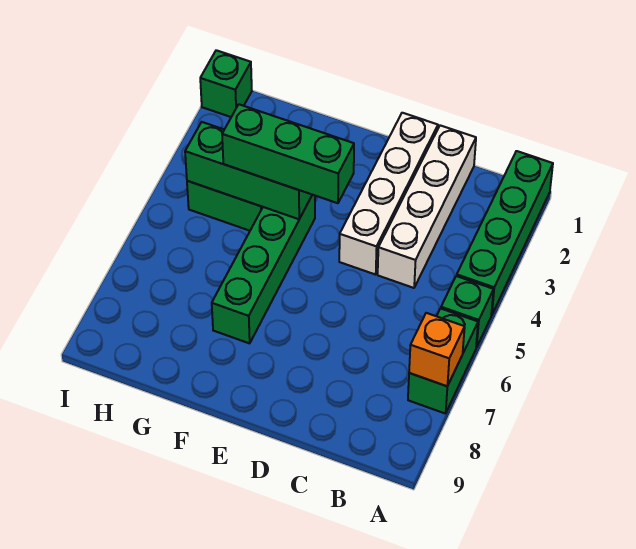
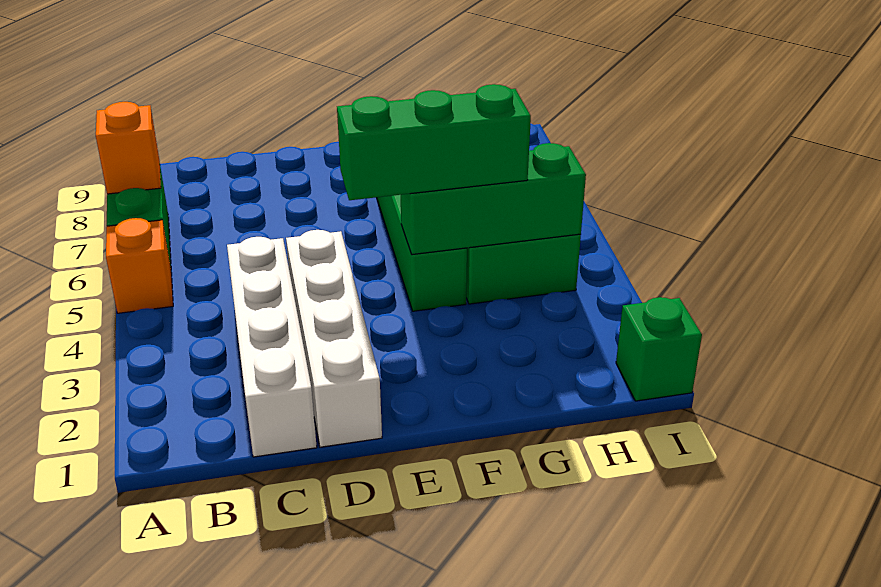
green brick A1:A4 level 1 -> none
green brick A5 level 1 -> orange brick A5 level 1

